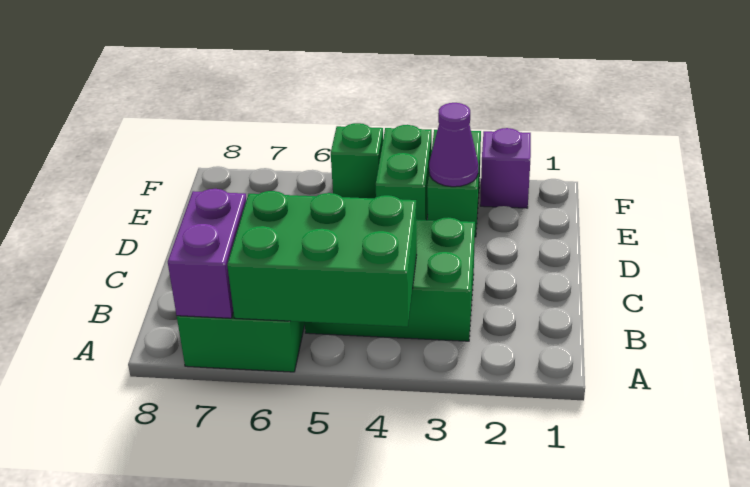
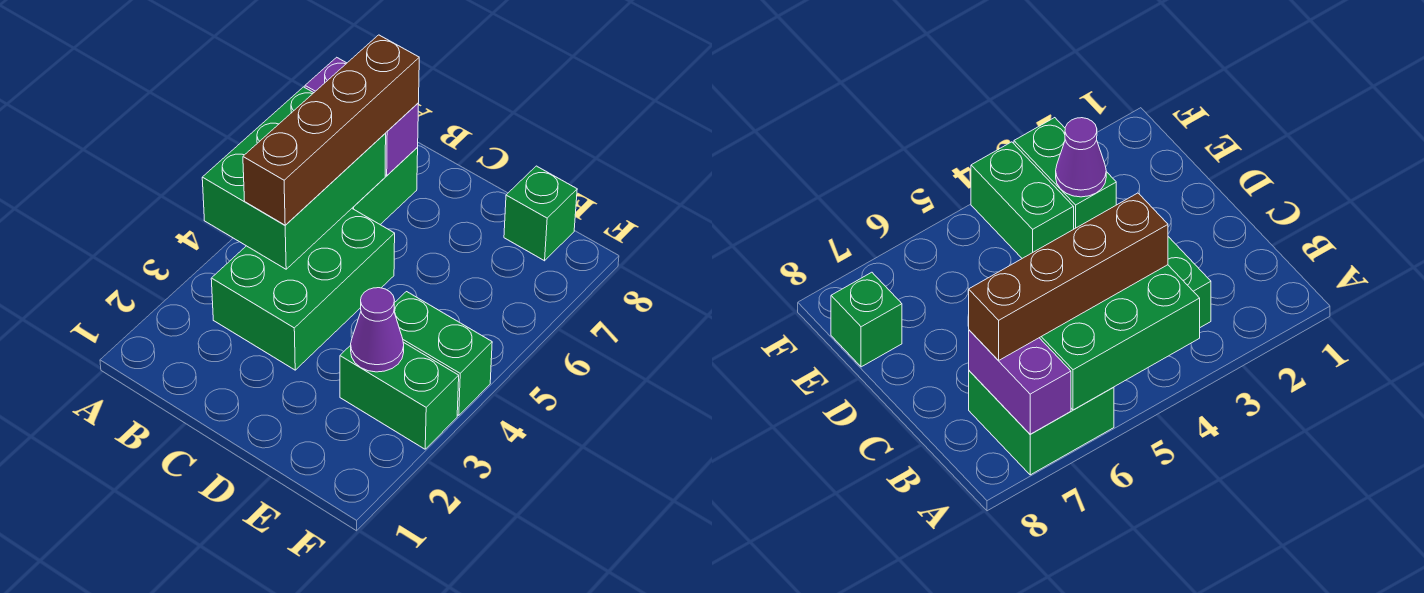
none -> brown brick B4:B7 level 3
purple brick F2 level 1 -> none
green brick F5 level 1 -> green brick E8 level 1

